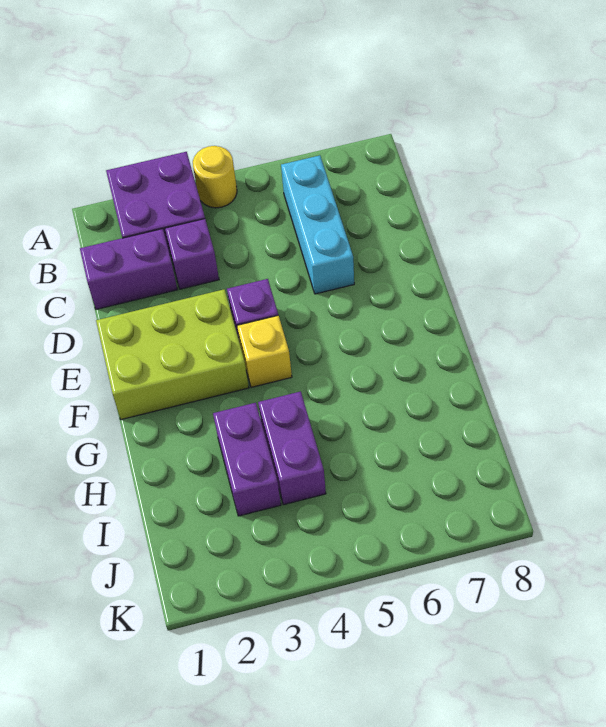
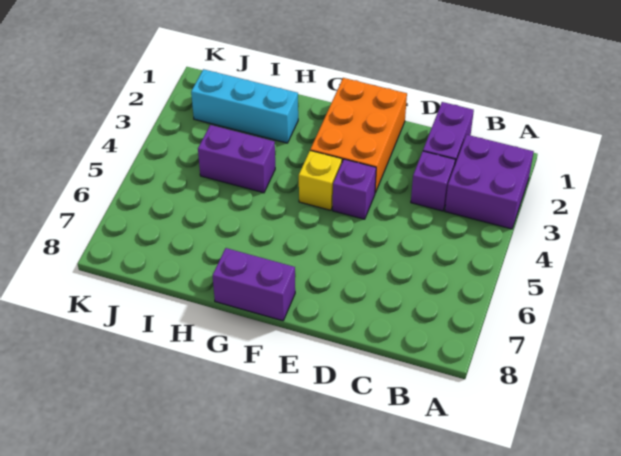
yellow round brick A4 level 1 -> none
cyan brick B6:D6 level 1 -> cyan brick H2:J2 level 1
lime brick E1:F3 level 1 -> orange brick E1:F3 level 1
purple brick H3:I3 level 1 -> purple brick F8:G8 level 1

